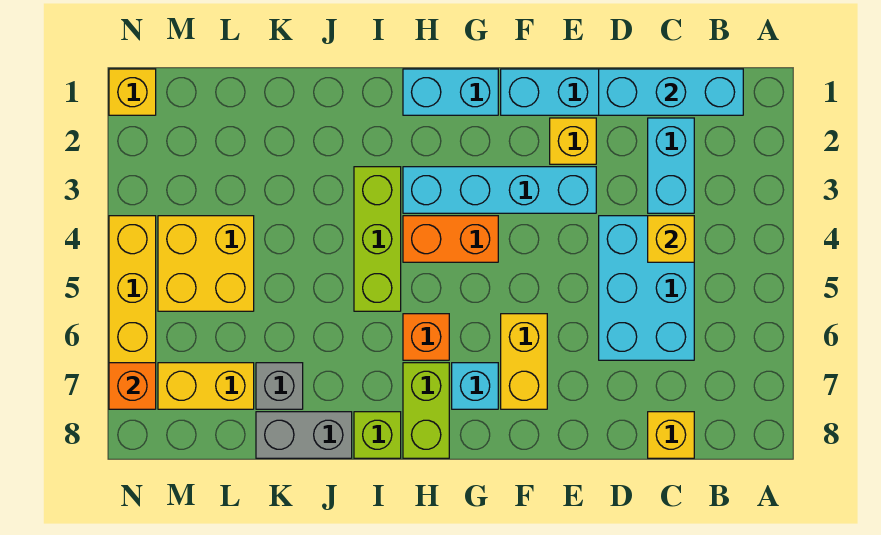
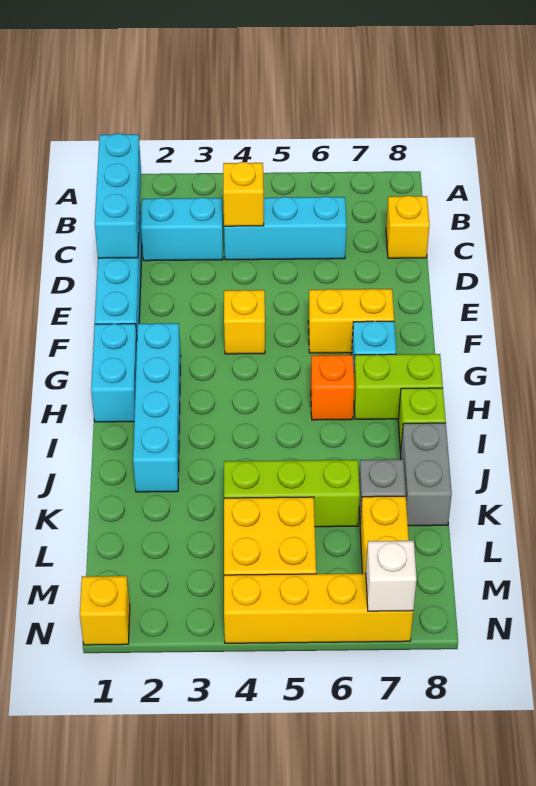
cyan brick C4:D6 level 1 -> cyan brick C4:C6 level 1
yellow brick E2 level 1 -> yellow brick F4 level 1
cyan brick E3:H3 level 1 -> cyan brick G2:J2 level 1
orange brick G4:H4 level 1 -> none
lime brick I3:I5 level 1 -> lime brick K4:K6 level 1
orange brick N7 level 2 -> white brick N7 level 2

